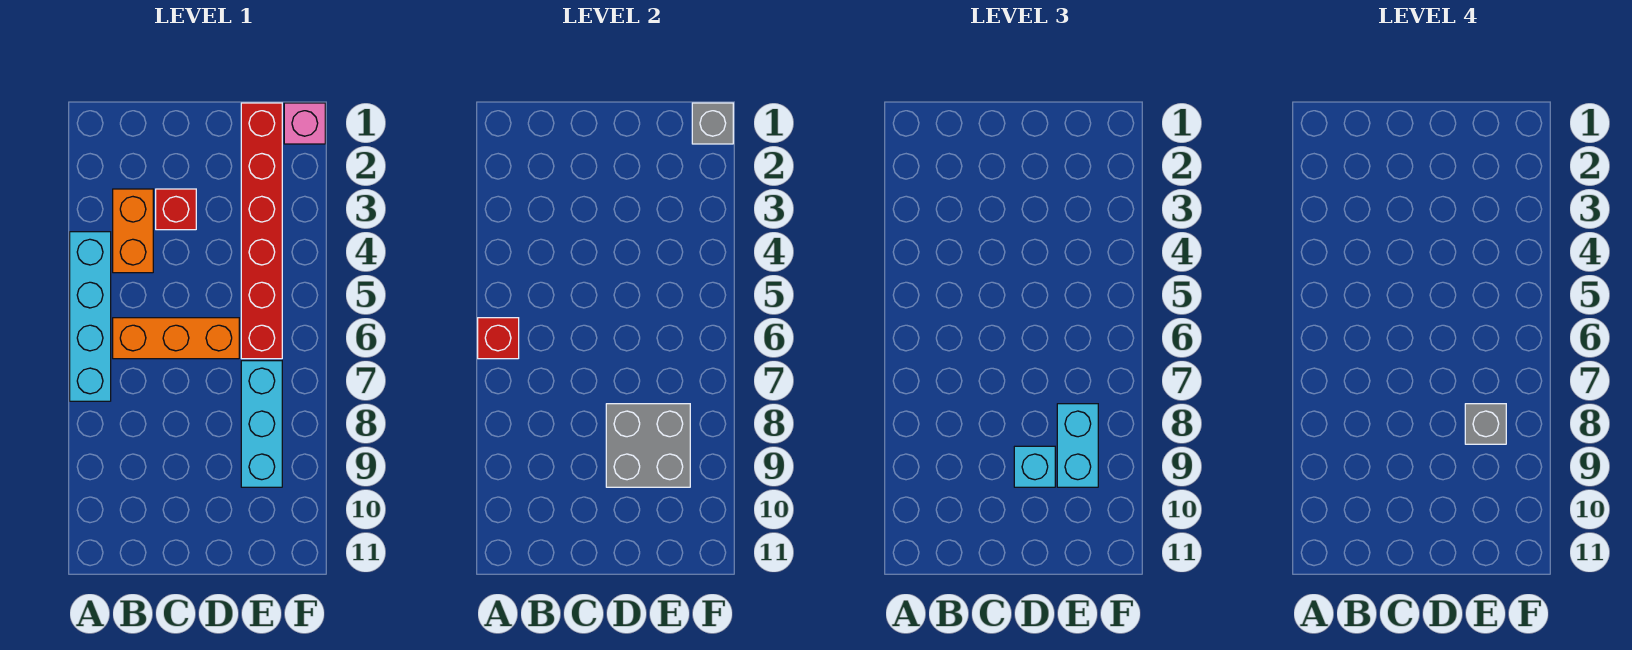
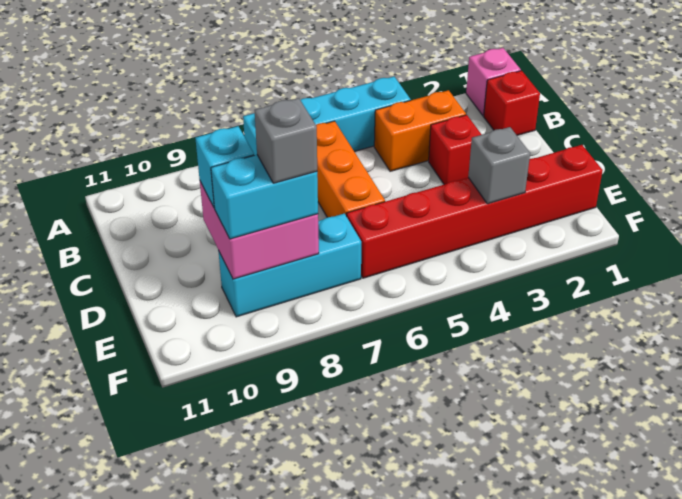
red brick A6 level 2 -> red brick B1 level 1
grey brick D8:E9 level 2 -> pink brick D8:E9 level 2
pink brick F1 level 1 -> pink brick A1 level 1
grey brick F1 level 2 -> grey brick E3 level 2

